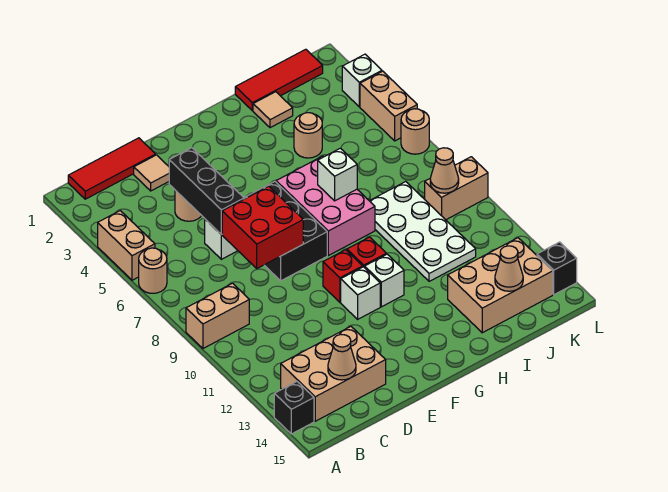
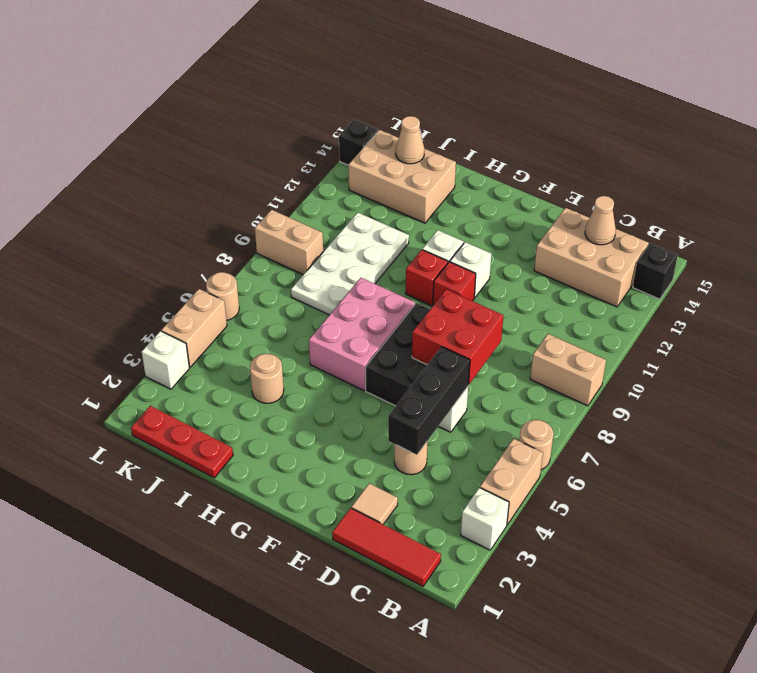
white brick H7 level 2 -> white brick A3 level 1
red tile I1:K1 level 1 -> red plate I1:K1 level 1
tan tile I2 level 1 -> none
tan cone K9 level 2 -> none

